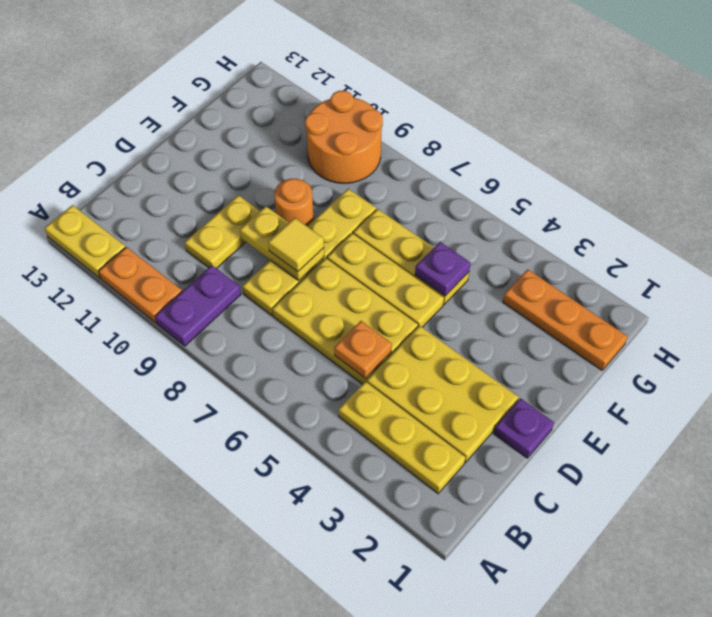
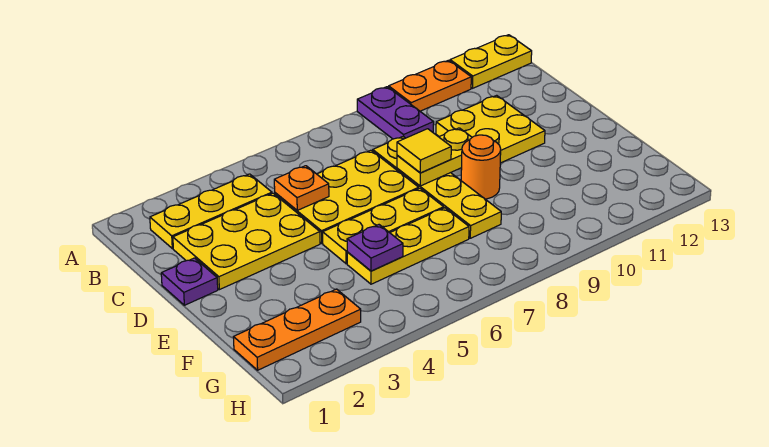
yellow plate C10:D10 level 1 -> yellow plate C10:D11 level 1
orange round brick G9:H10 level 1 -> none

